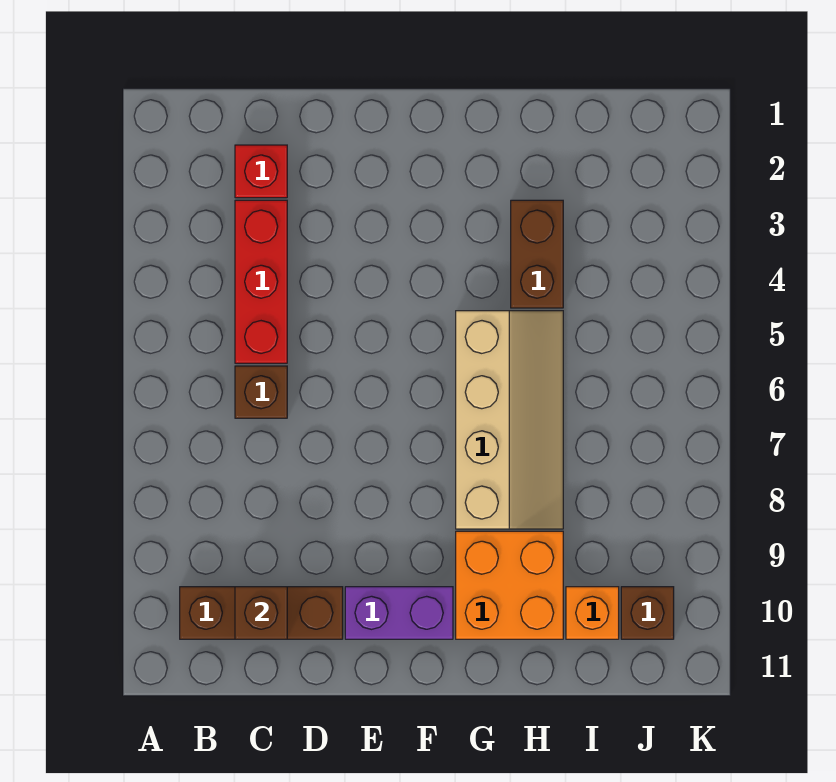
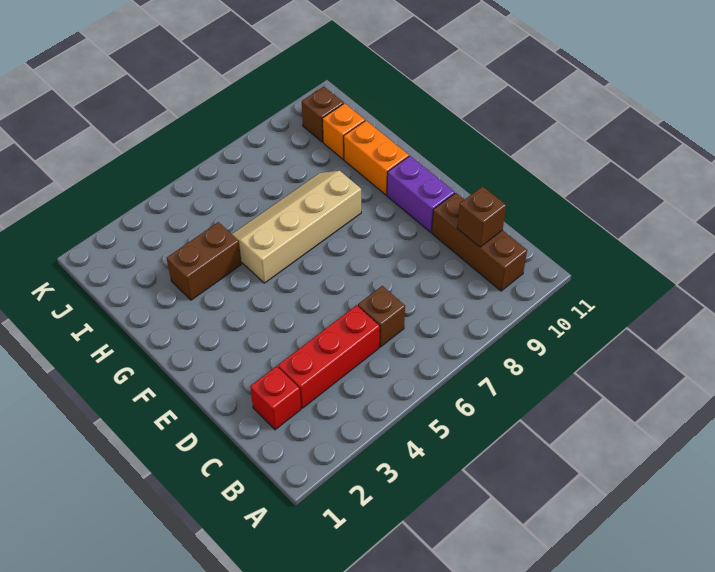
orange brick G9:H10 level 1 -> orange brick G10:H10 level 1

